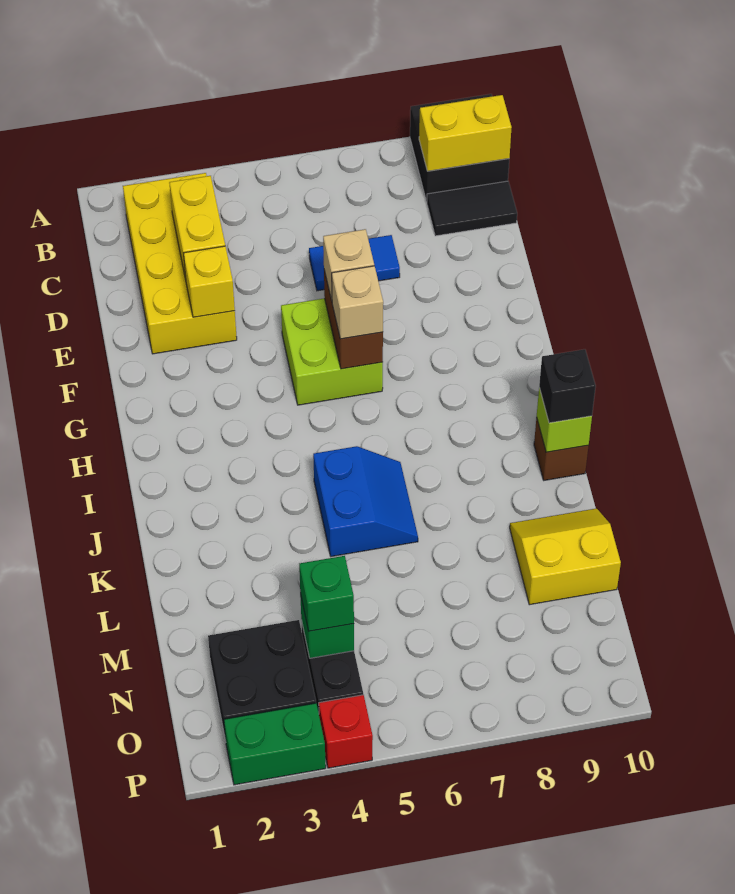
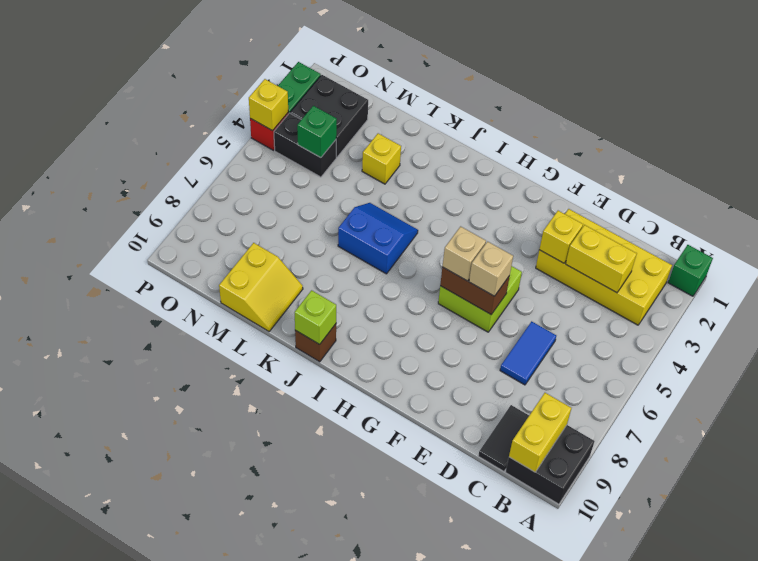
blue slope J5:K6 level 1 top 5 -> blue slope J5:K6 level 1 top 6
black brick J10 level 3 -> none
none -> yellow brick L3 level 1
green brick N4 level 3 -> green brick A1 level 1
none -> yellow brick P4 level 2

